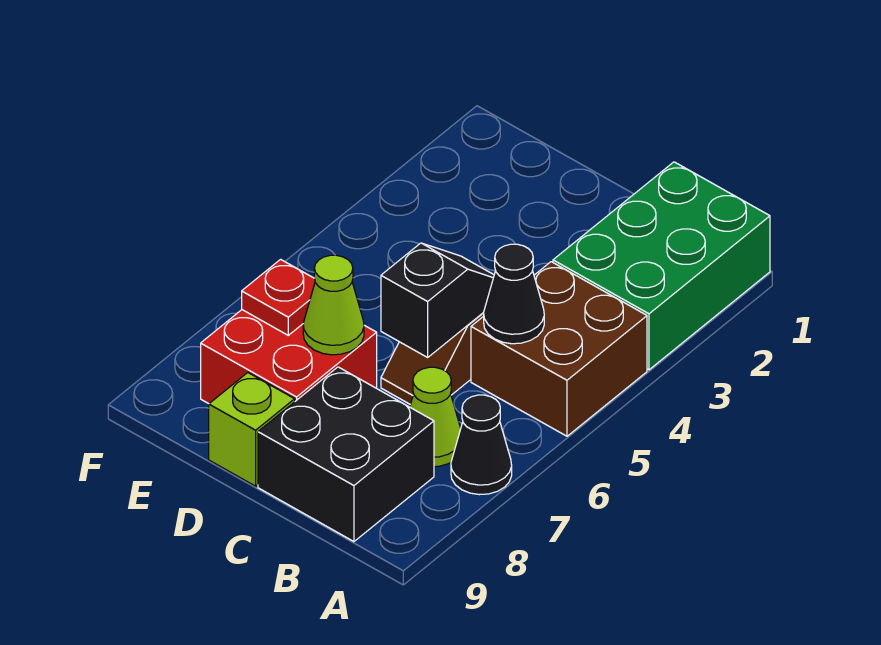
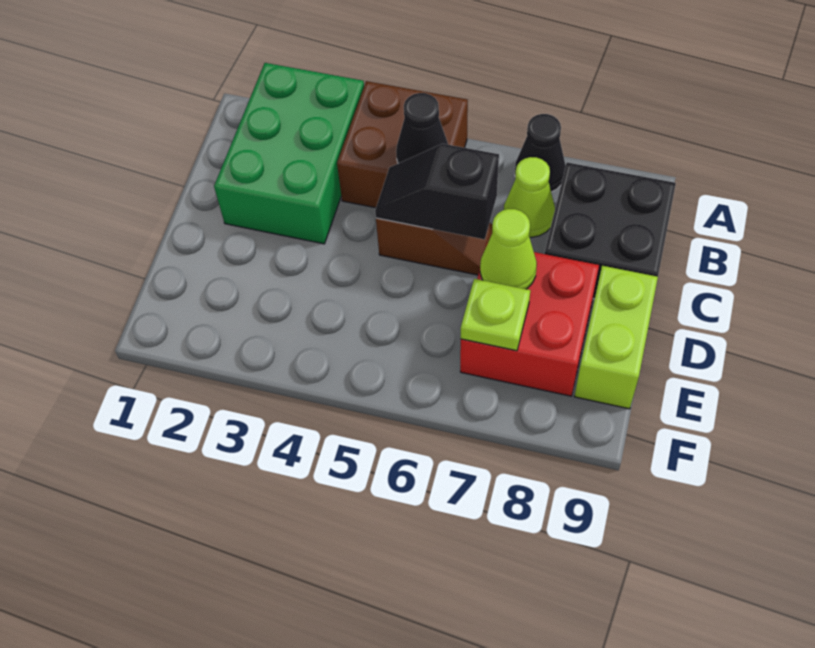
green brick A1:B3 level 1 -> green brick A2:C3 level 1
lime brick D9 level 1 -> lime brick D9:E9 level 1
red plate E7 level 2 -> lime plate E7 level 2

